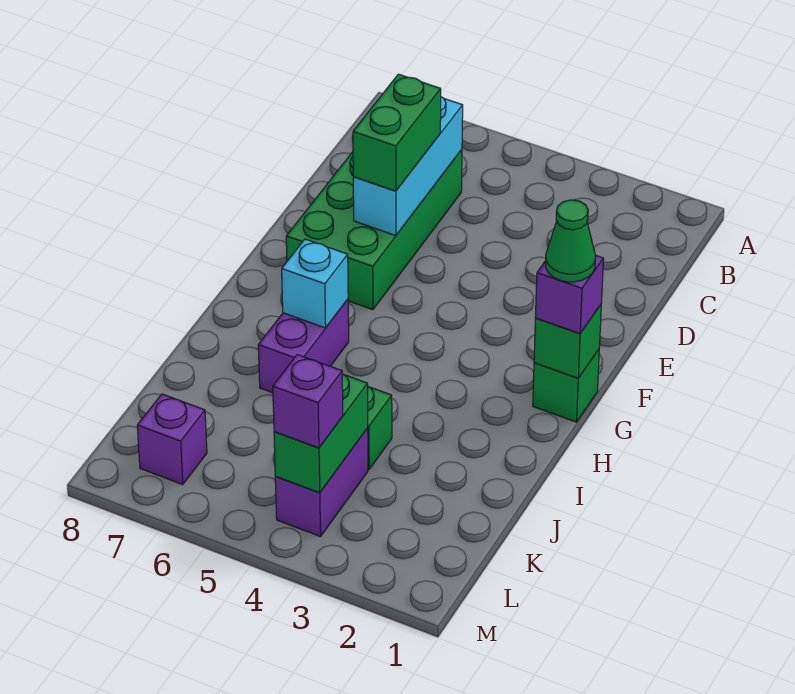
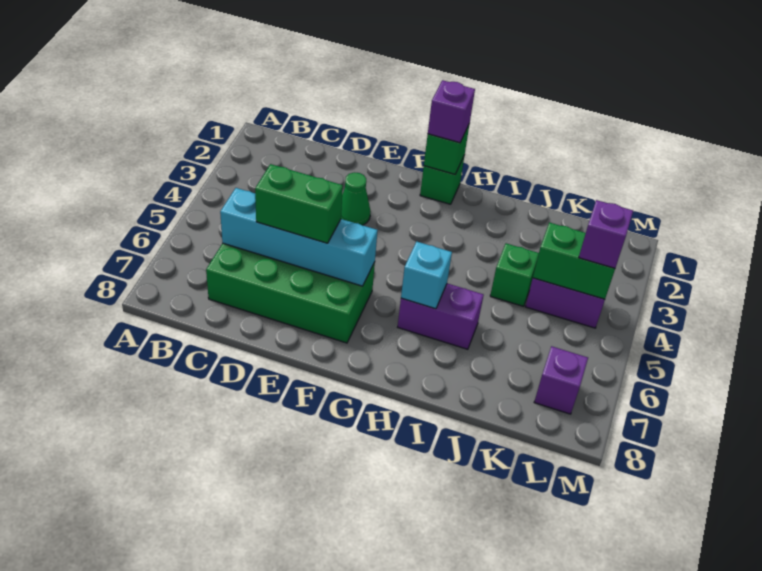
cyan brick C6:E6 level 2 -> cyan brick C6:F6 level 2
green cone G1 level 4 -> green cone E3 level 1

